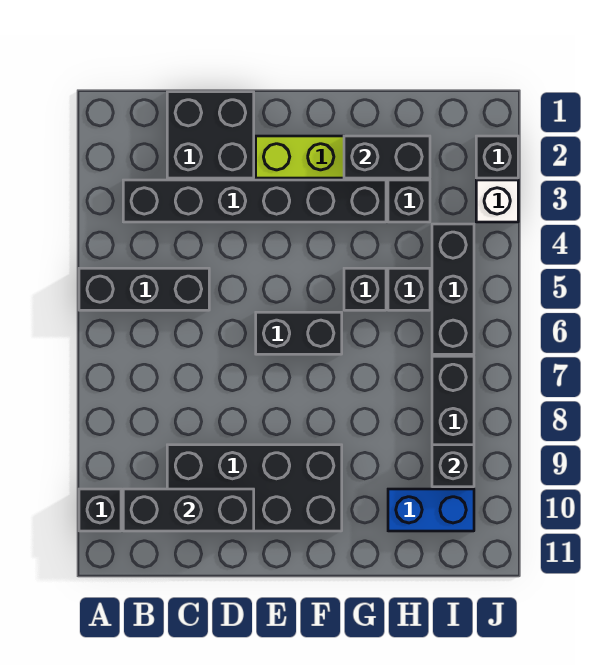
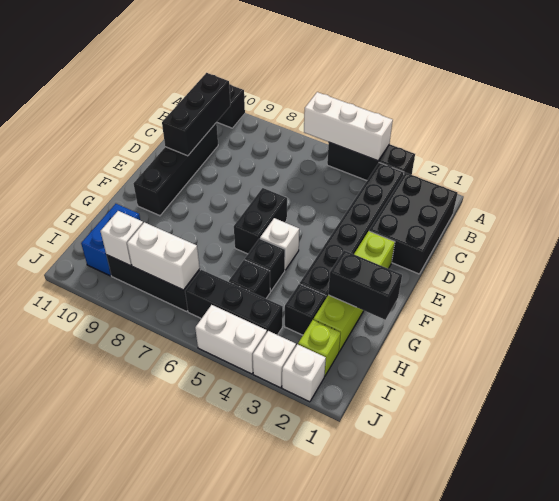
none -> white brick A4:A6 level 2
black brick A5:C5 level 1 -> black brick A3:A5 level 1
black brick C1:D2 level 1 -> black brick B1:D2 level 1
black brick C9:F10 level 1 -> black brick C10:F10 level 1
none -> white brick F5 level 1
black brick G2:H2 level 2 -> black brick G1:G2 level 2
none -> lime brick I2 level 1
none -> white brick I7:I8 level 2
black brick I9 level 2 -> white brick I9 level 2
black brick J2 level 1 -> white brick J2 level 1
none -> white brick J4:J5 level 1

